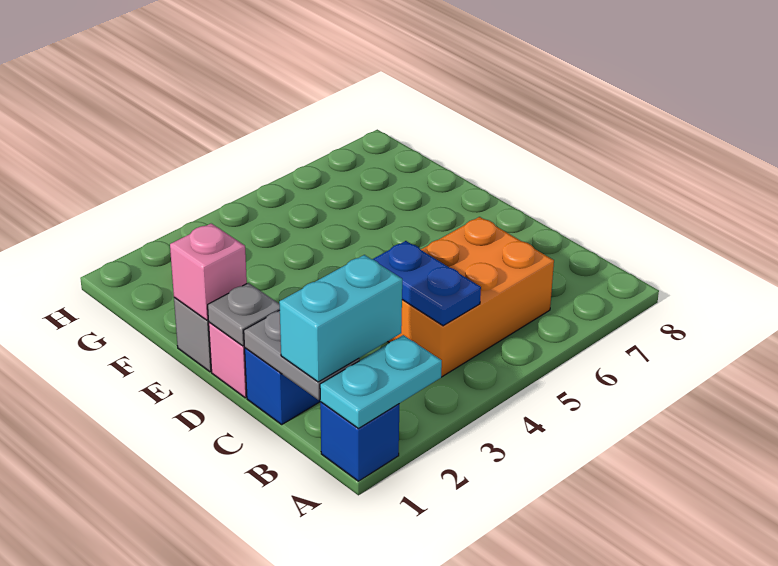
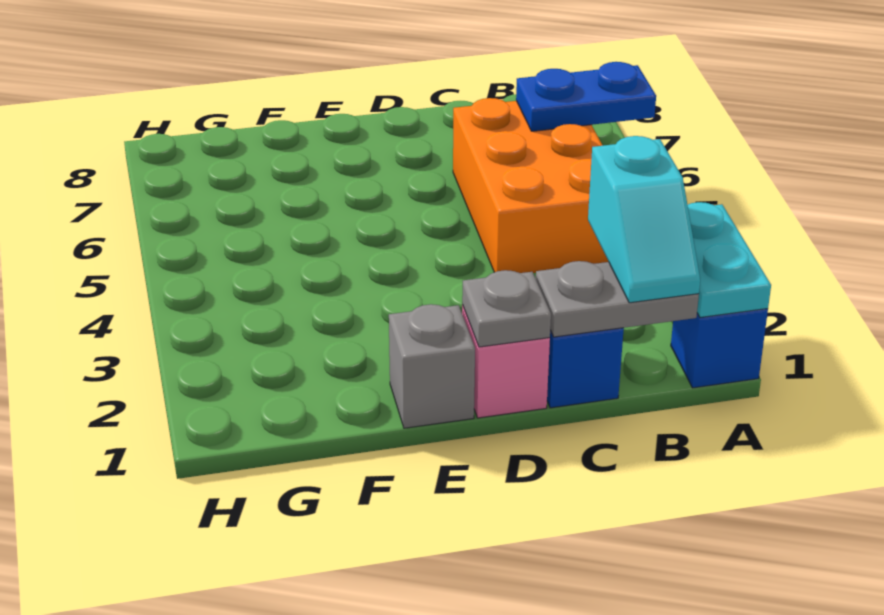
cyan brick B1:B2 level 3 -> cyan slope B1:B2 level 3 top 2
blue plate B4:C4 level 2 -> blue plate A6:B6 level 2
pink brick E1 level 2 -> none

